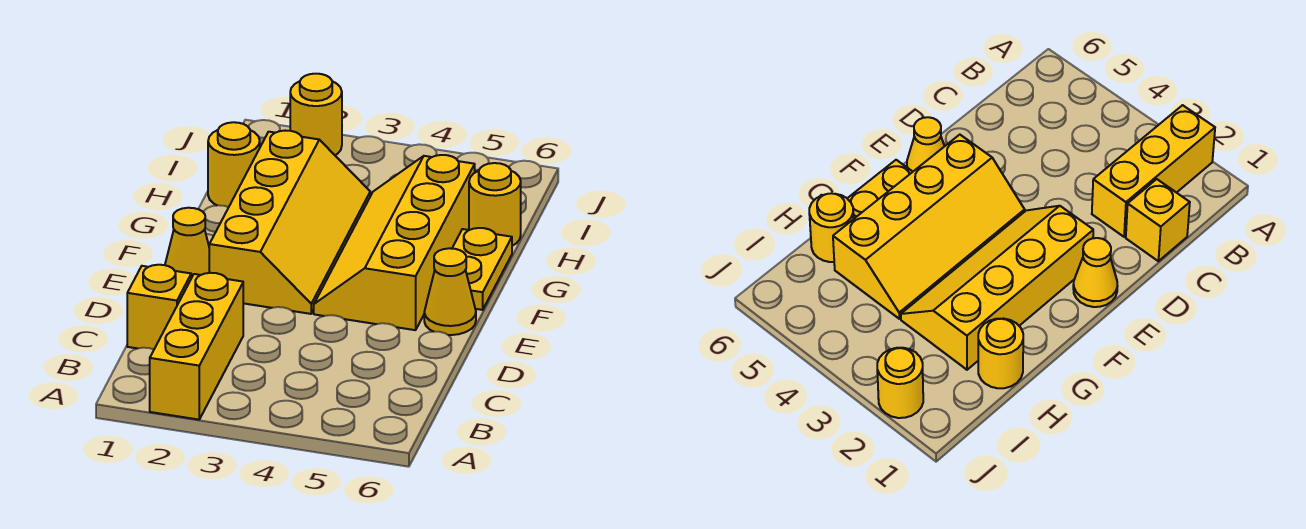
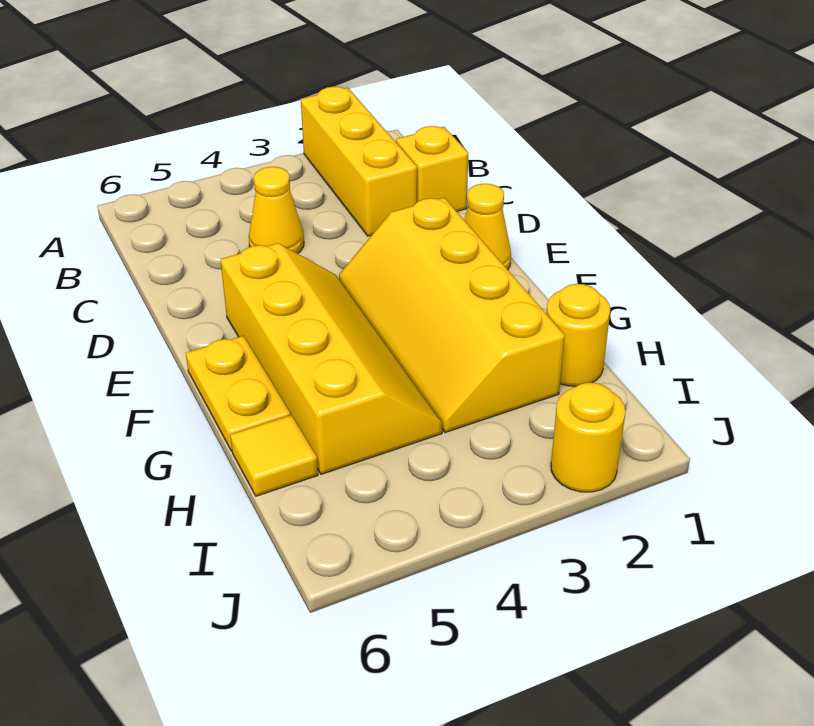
yellow cone E6 level 1 -> yellow cone C4 level 1
yellow round brick H6 level 1 -> yellow tile H6 level 1

